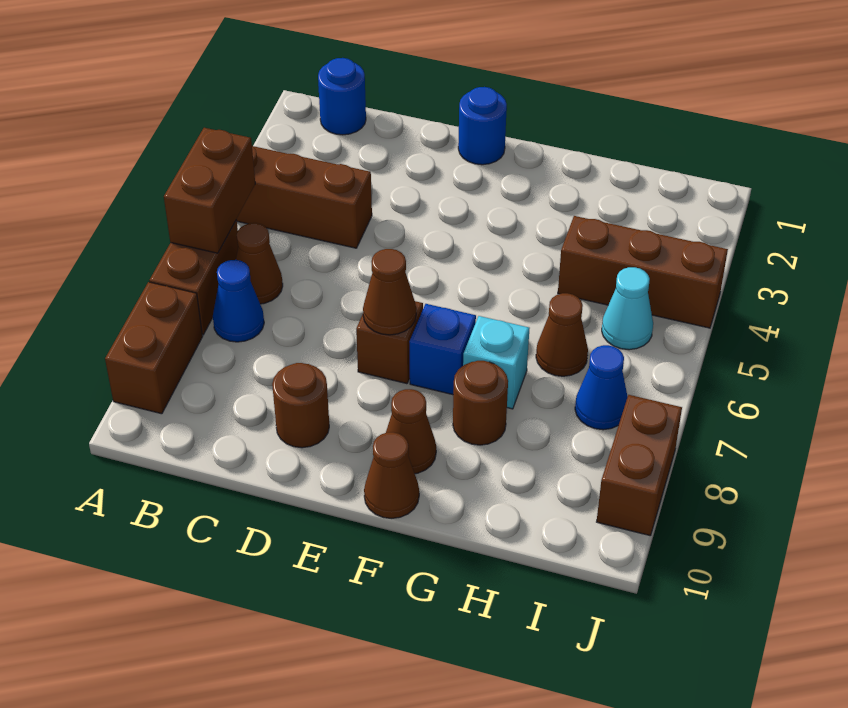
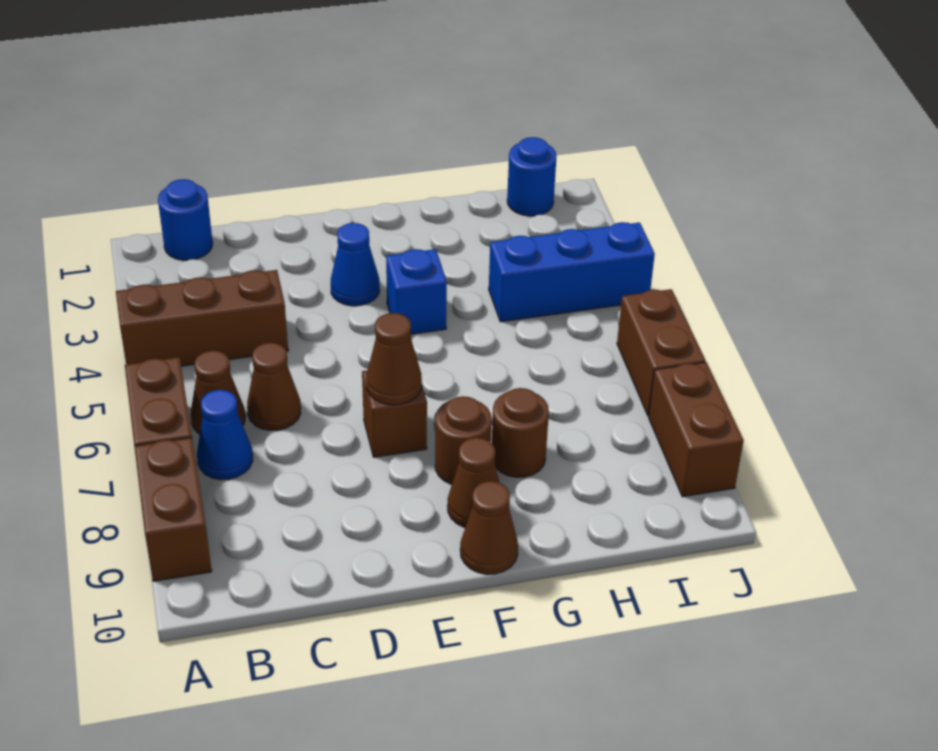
brown brick A5:A6 level 2 -> brown brick J6:J7 level 1
brown round brick D9 level 1 -> brown round brick F8 level 1
blue round brick E1 level 1 -> blue round brick I1 level 1
blue brick F7 level 1 -> blue brick F4 level 1
cyan brick G7 level 1 -> none
brown brick H4:J4 level 1 -> blue brick H4:J4 level 1
brown cone H6 level 1 -> brown cone C6 level 1
cyan cone I5 level 1 -> none
blue cone I7 level 1 -> blue cone E3 level 1

